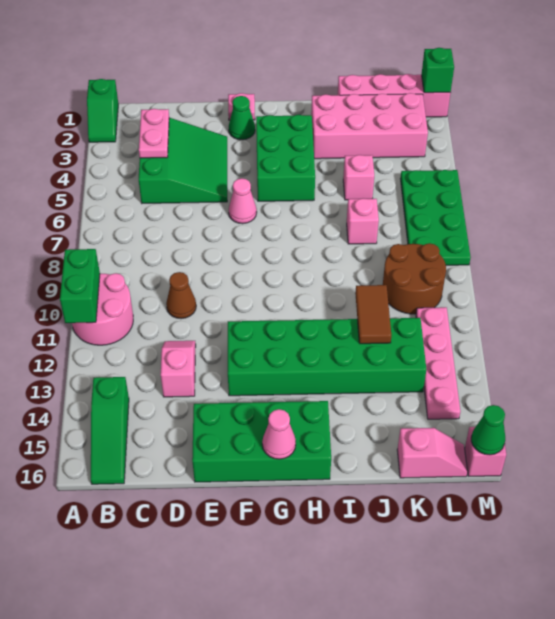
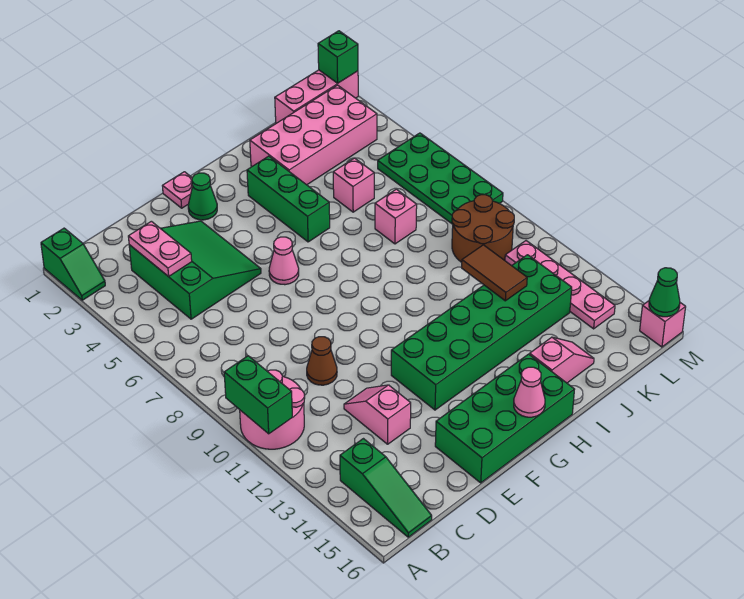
green brick G3:H5 level 1 -> green brick H3:H5 level 1
pink brick J1:M1 level 1 -> pink brick K1:M1 level 1
pink slope K16:L16 level 1 top K -> pink slope I15:J15 level 1 top I

